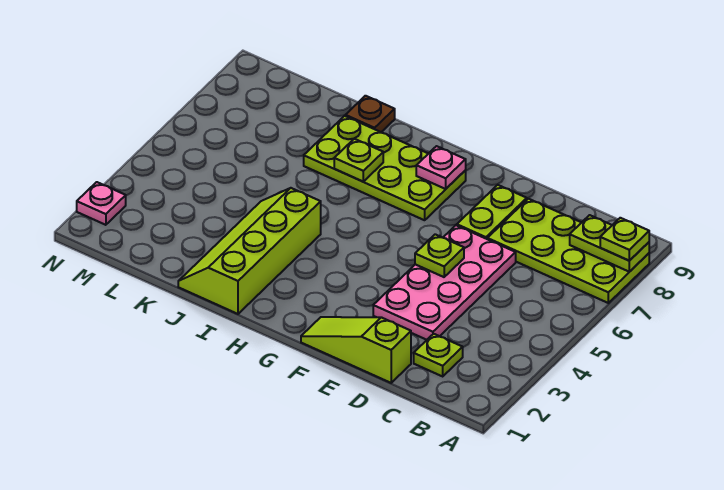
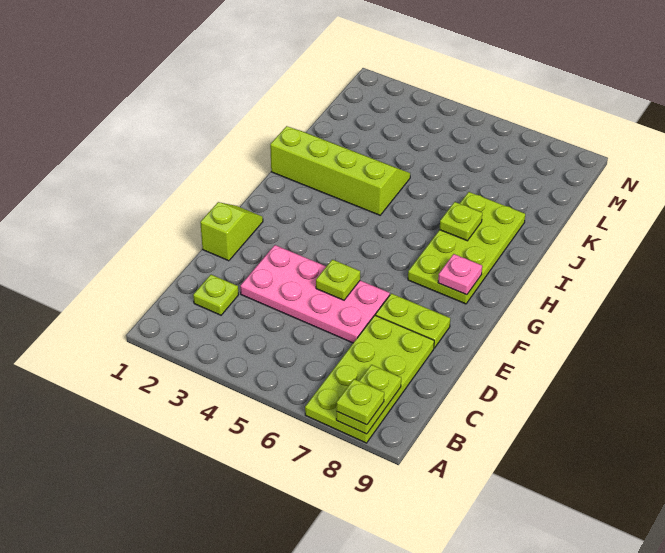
lime slope D1:F1 level 1 top D -> lime slope E1:F1 level 1 top E
brown plate J9 level 1 -> none
pink plate N2 level 1 -> none

